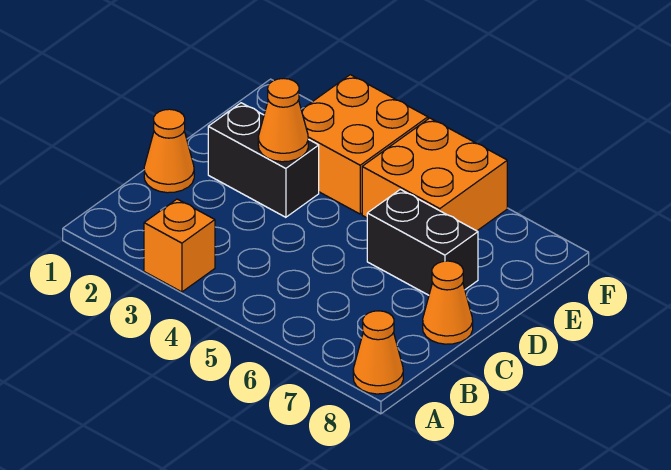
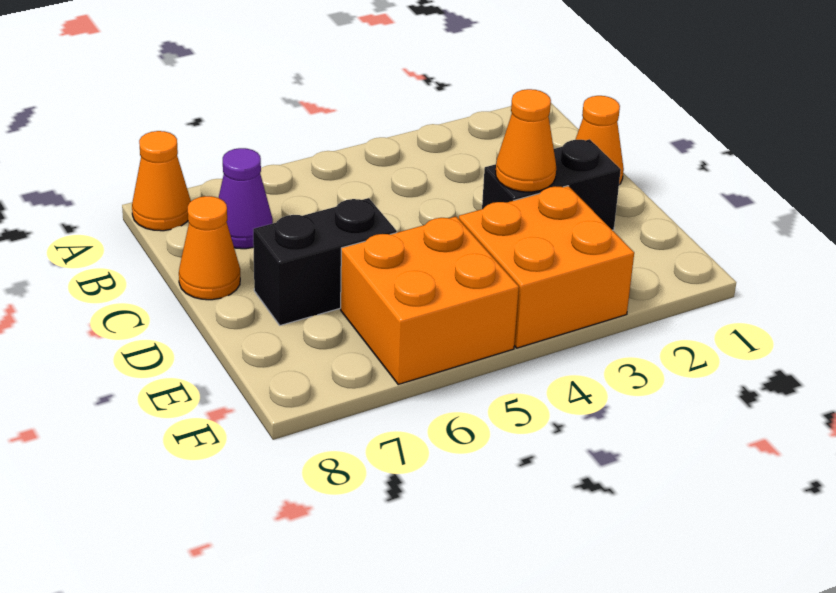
orange brick A3 level 1 -> none
none -> purple cone B7 level 1

